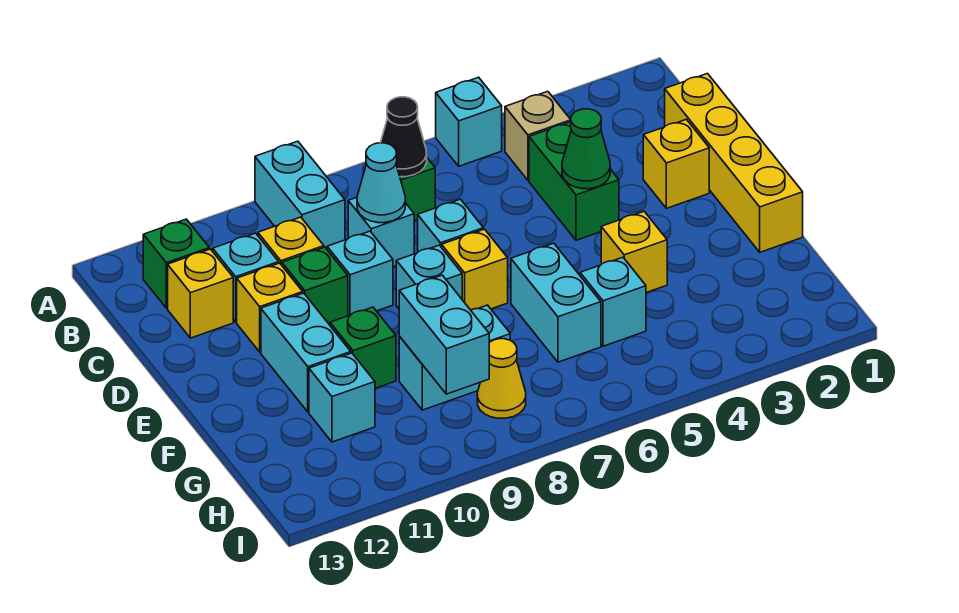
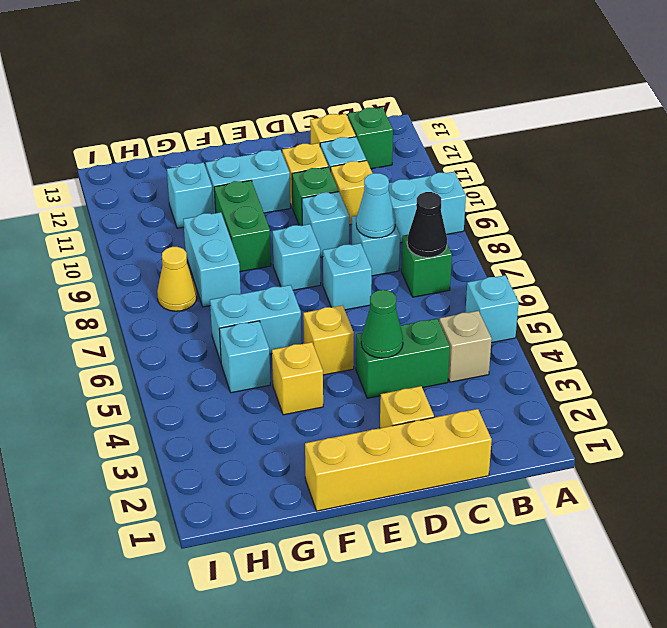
yellow brick E7 level 1 -> yellow brick E5 level 1
green brick F10 level 1 -> green brick F9:F10 level 1
cyan brick G9:H9 level 2 -> none

